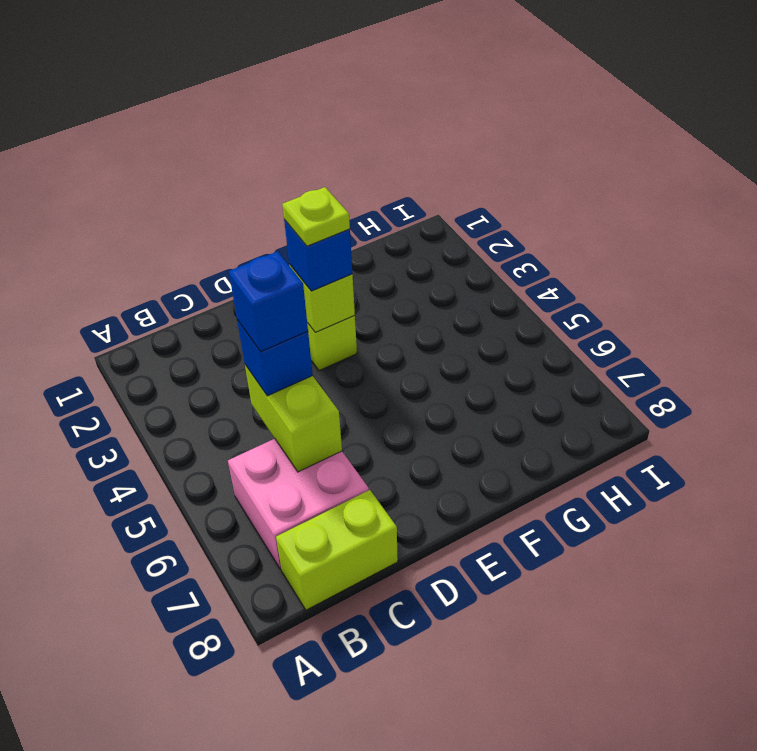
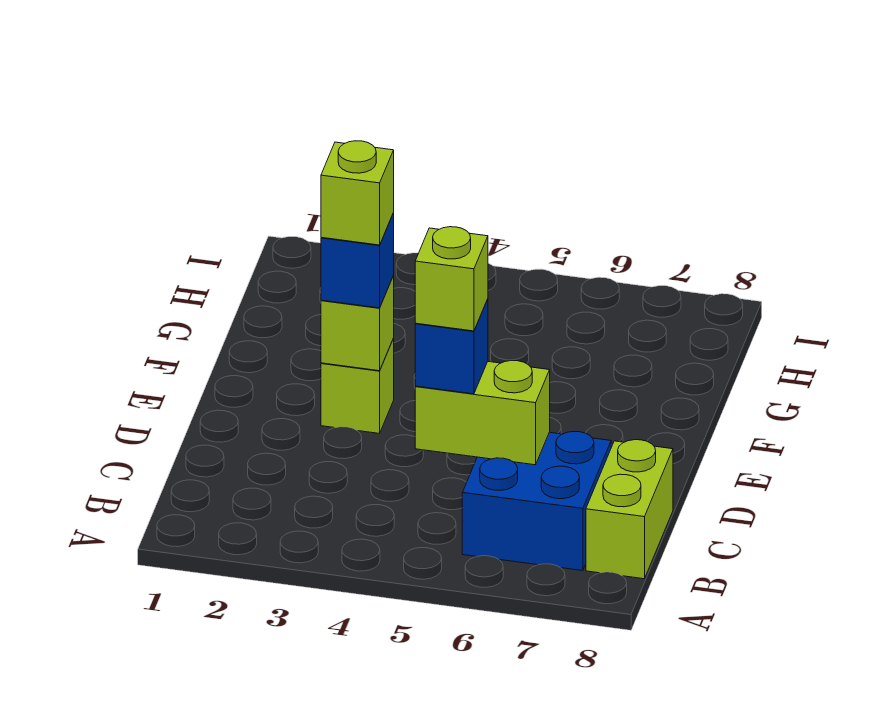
pink brick B6:C7 level 1 -> blue brick B6:C7 level 1
blue brick C5 level 4 -> lime brick C5 level 4
lime plate E3 level 4 -> lime brick E3 level 4

